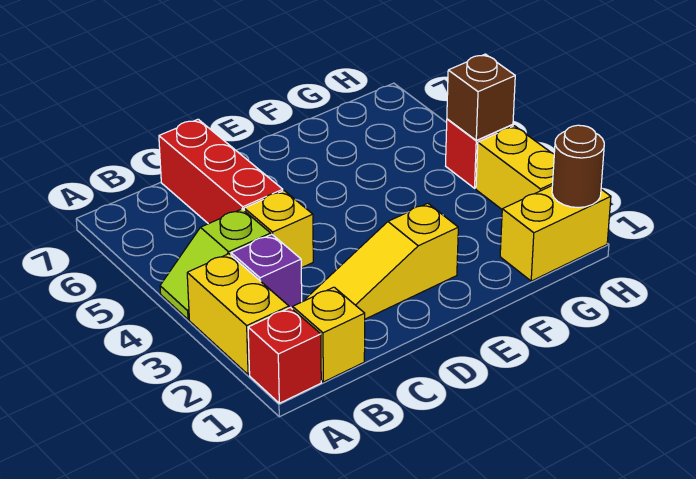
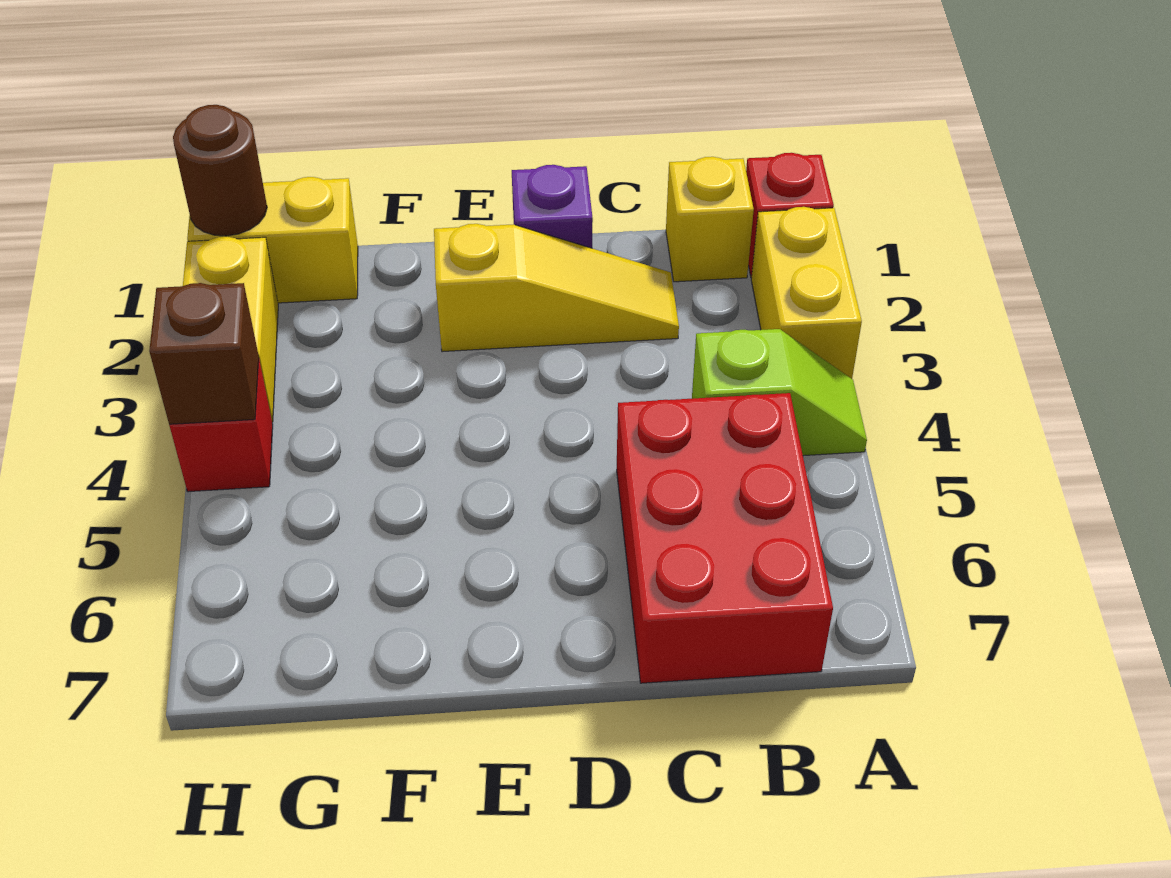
purple brick B3 level 1 -> purple brick D1 level 1
yellow brick C4 level 1 -> none
red brick C5:C7 level 1 -> red brick B5:C7 level 1

